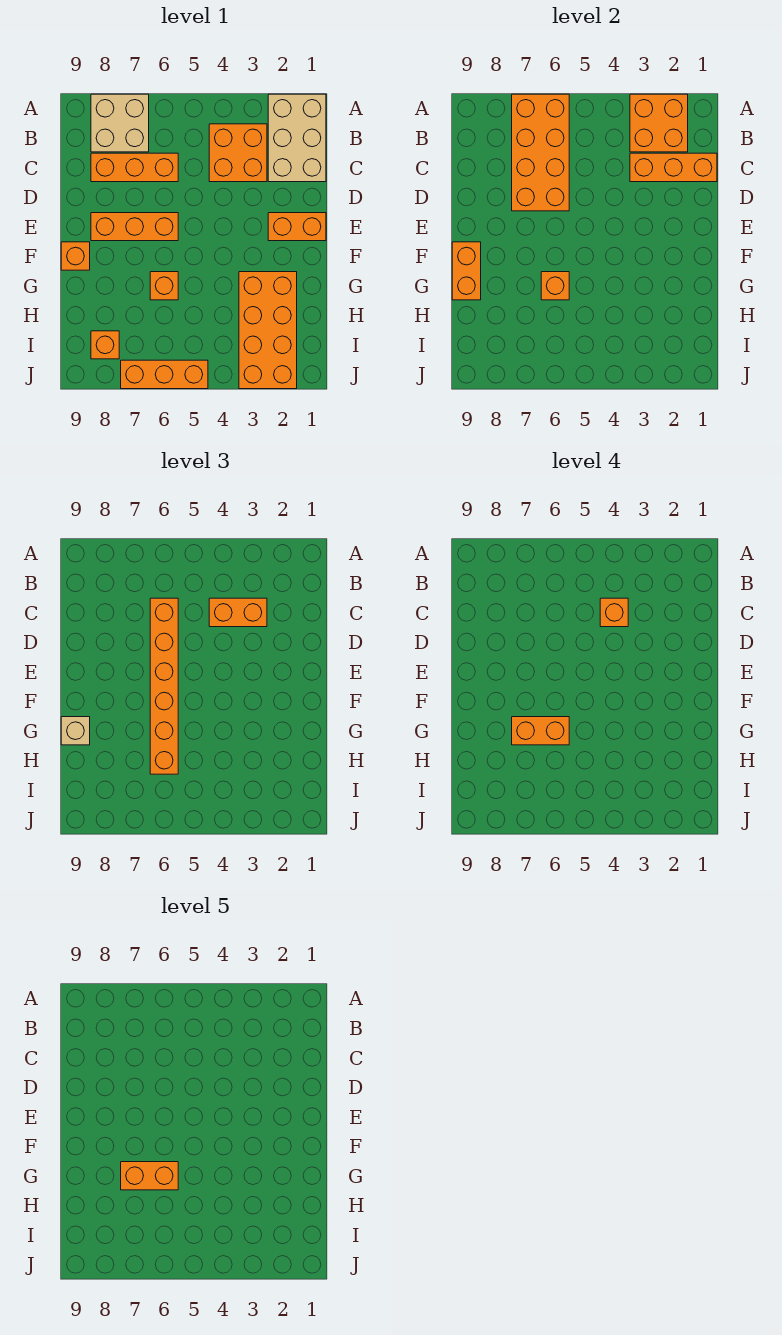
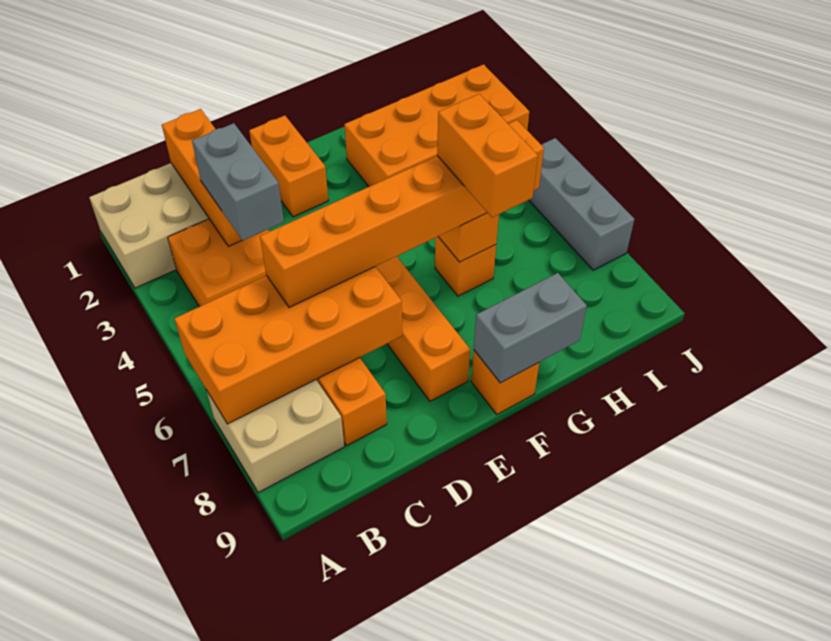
orange brick A2:B3 level 2 -> none
orange brick C3:C4 level 3 -> grey brick C3:C4 level 3
orange brick C4 level 4 -> none
orange brick F9:G9 level 2 -> grey brick F9:G9 level 2
orange brick G6:G7 level 5 -> none
tan brick G9 level 3 -> none
orange brick I8 level 1 -> none
orange brick J5:J7 level 1 -> grey brick J5:J7 level 1

